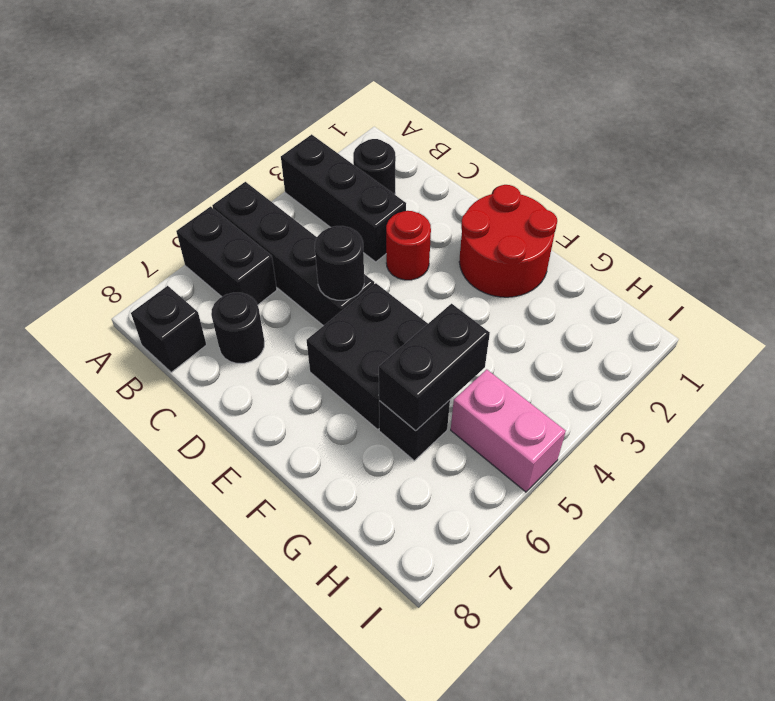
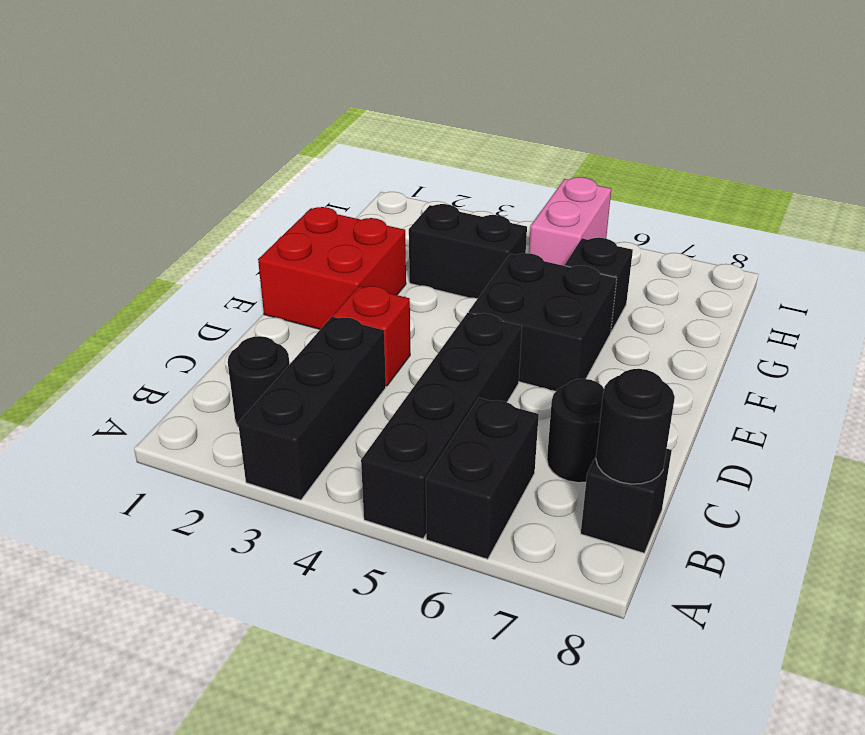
red round brick D3 level 1 -> red brick D3 level 1
black round brick D5 level 2 -> black round brick B8 level 2
red round brick E1:F2 level 1 -> red brick E1:F2 level 1
black brick G5:G6 level 2 -> black brick G3:G4 level 1

